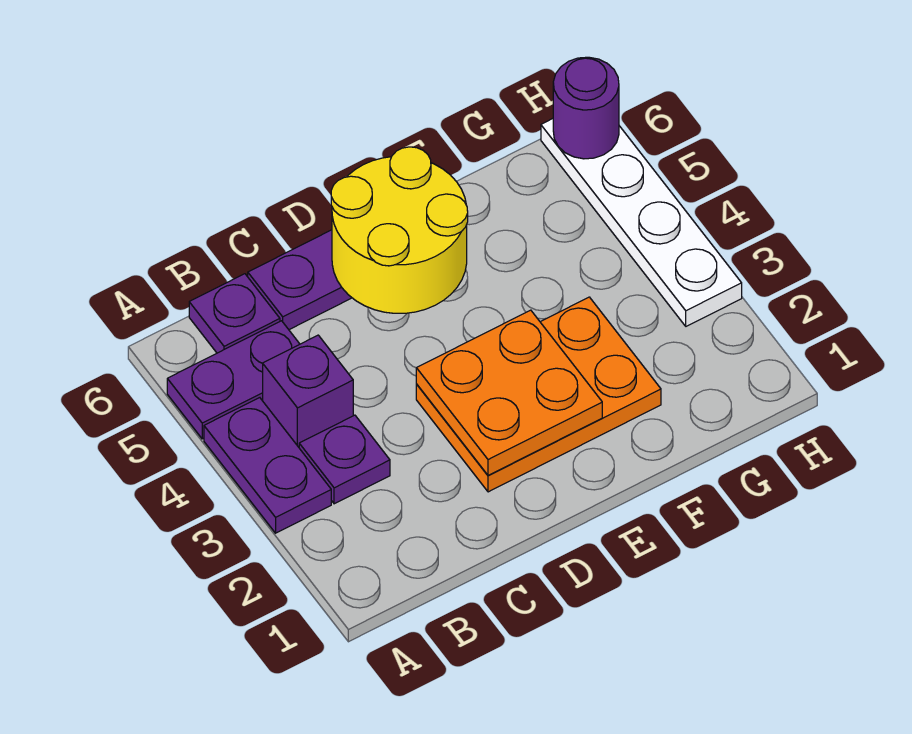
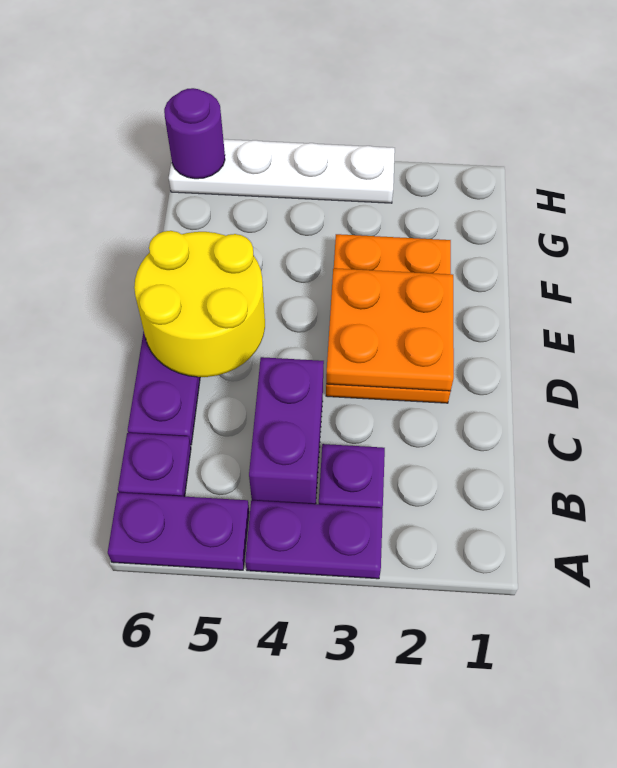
purple plate A5:B5 level 1 -> purple plate A5:A6 level 1
purple brick B4 level 1 -> purple brick B4:C4 level 1

